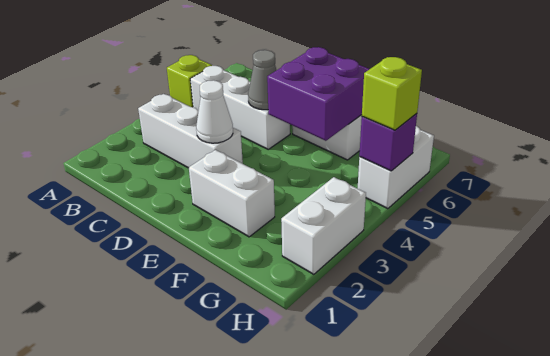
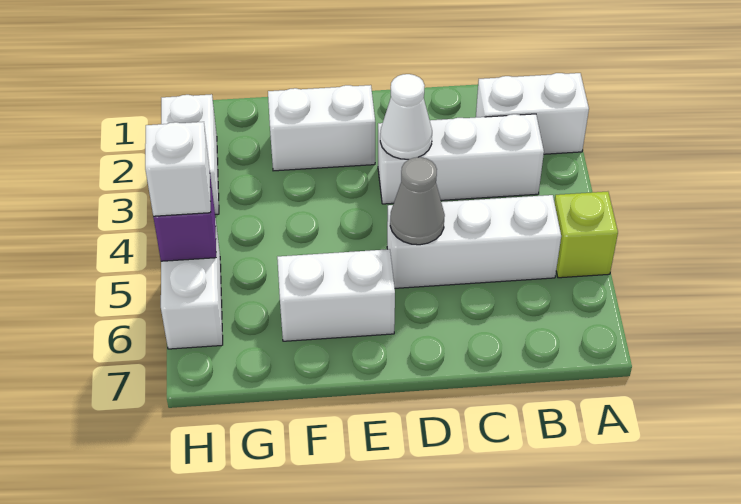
none -> white brick A2:B2 level 1
purple brick E5:F6 level 2 -> none
lime brick H5 level 3 -> white brick H5 level 3

